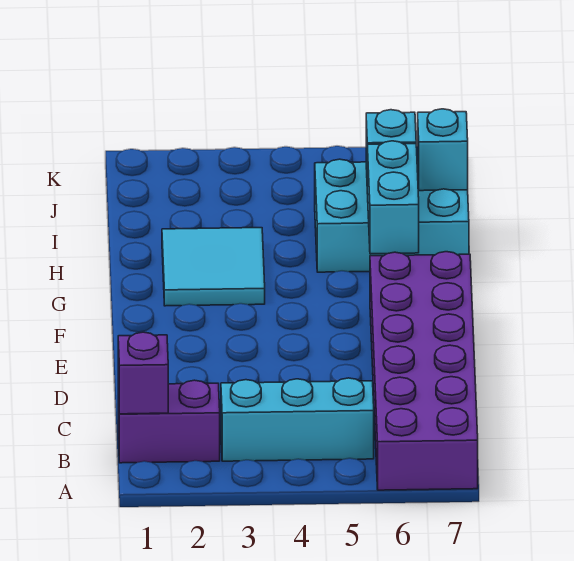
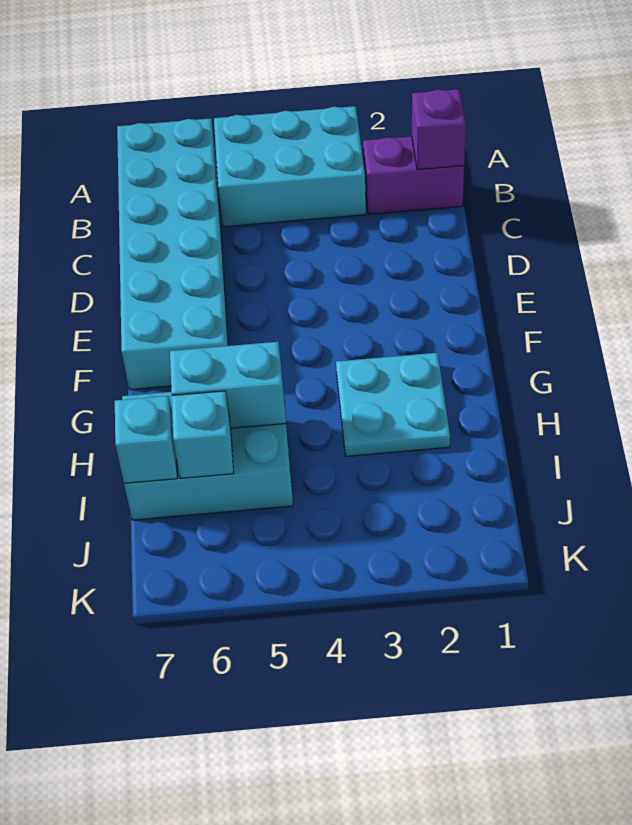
purple brick A6:F7 level 1 -> cyan brick A6:F7 level 1
cyan brick B3:B5 level 1 -> cyan brick A3:B5 level 1
cyan tile G2:H3 level 1 -> cyan plate G2:H3 level 1
cyan brick G6:H6 level 2 -> cyan brick H5:H6 level 2

